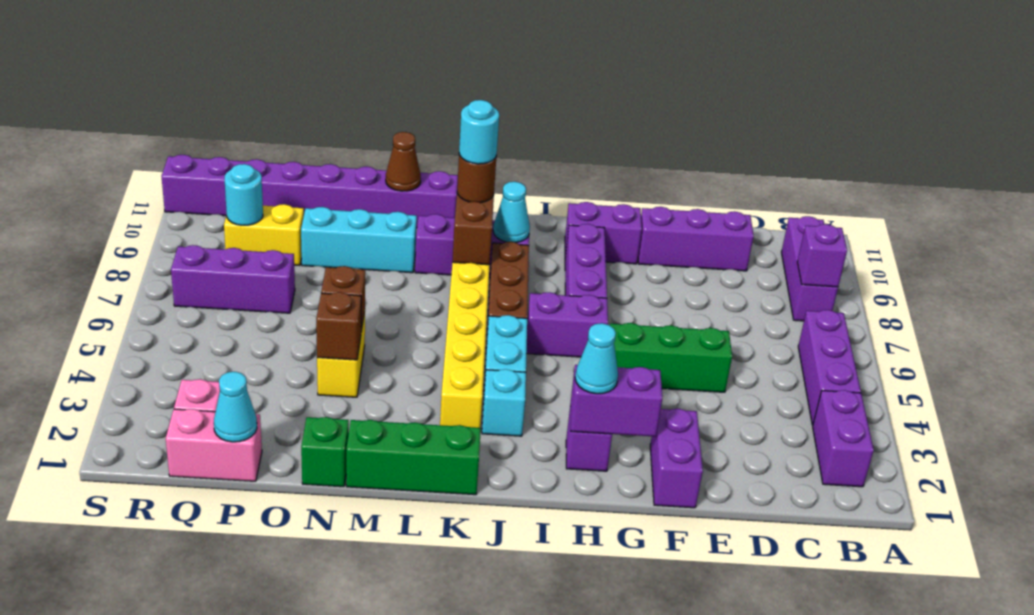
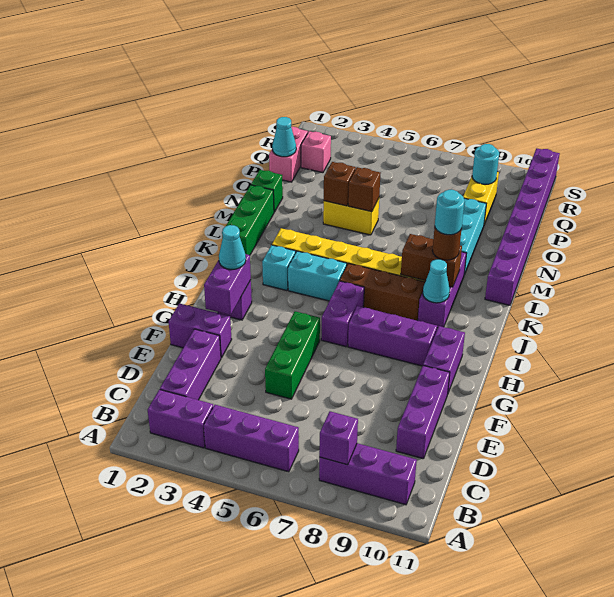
brown cone M11 level 2 -> none
purple brick P7:R7 level 1 -> purple brick C2:E2 level 1

